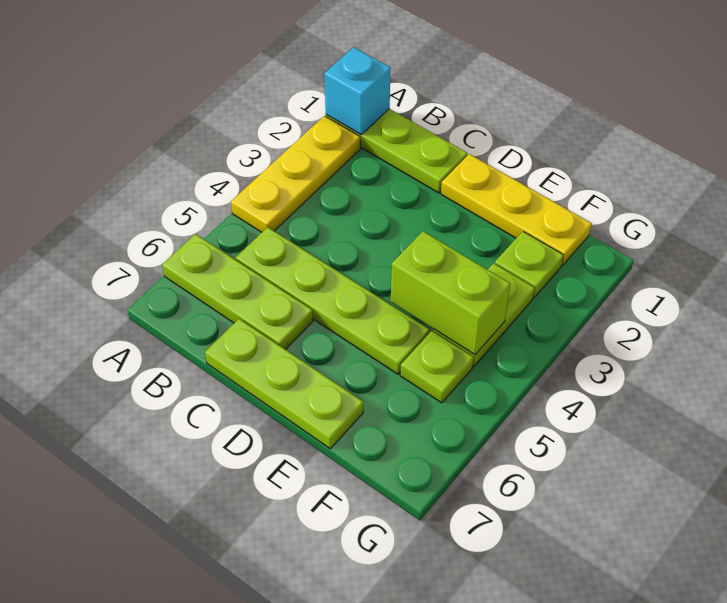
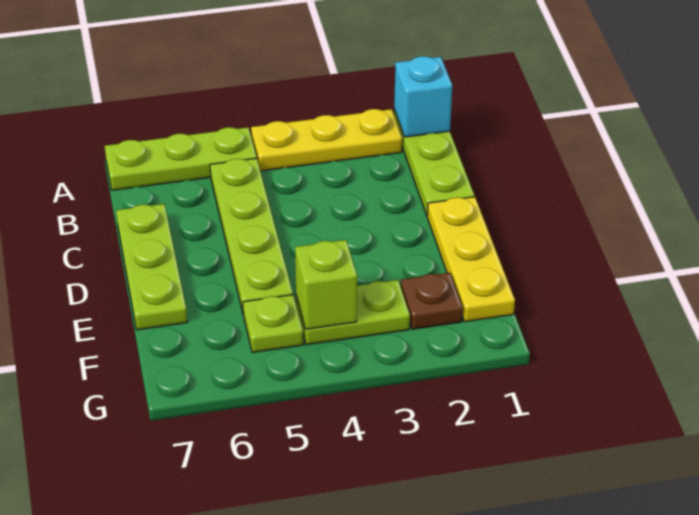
lime plate A6:C6 level 1 -> lime plate A5:A7 level 1
lime brick E4:F4 level 2 -> lime brick F4 level 2
lime plate F2 level 1 -> brown plate F2 level 1

